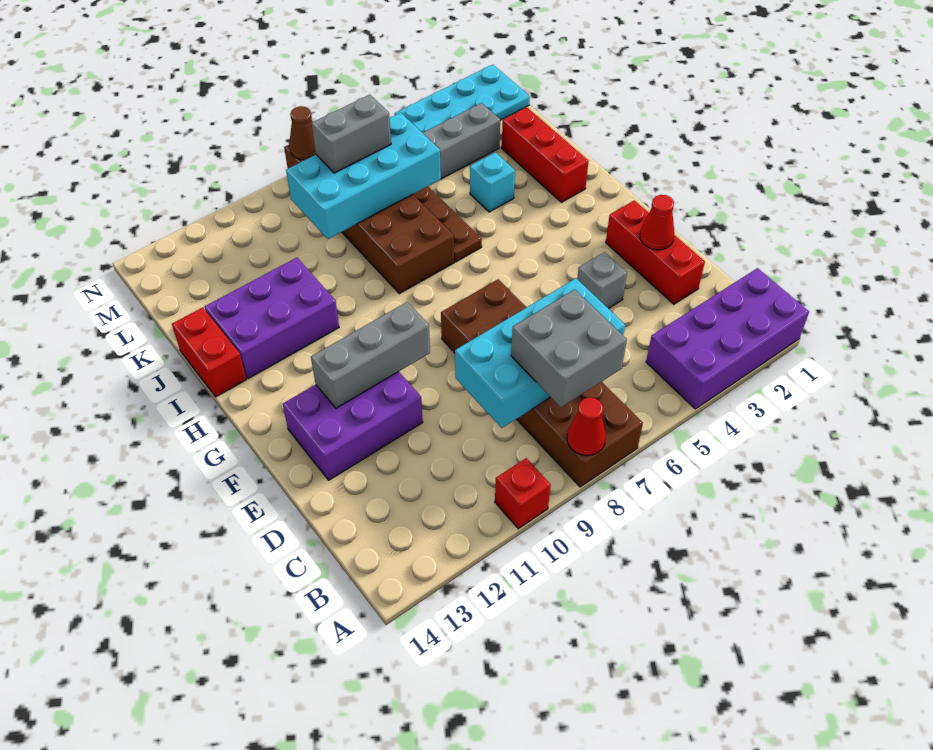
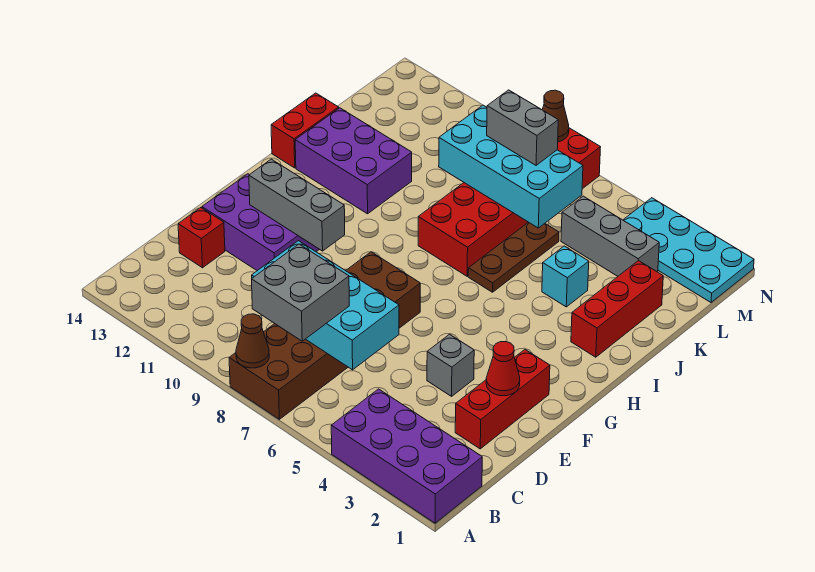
red cone A8 level 2 -> brown cone A8 level 2
red brick A10 level 1 -> red brick D13 level 1
brown brick I7:N8 level 1 -> red brick I7:N8 level 1

